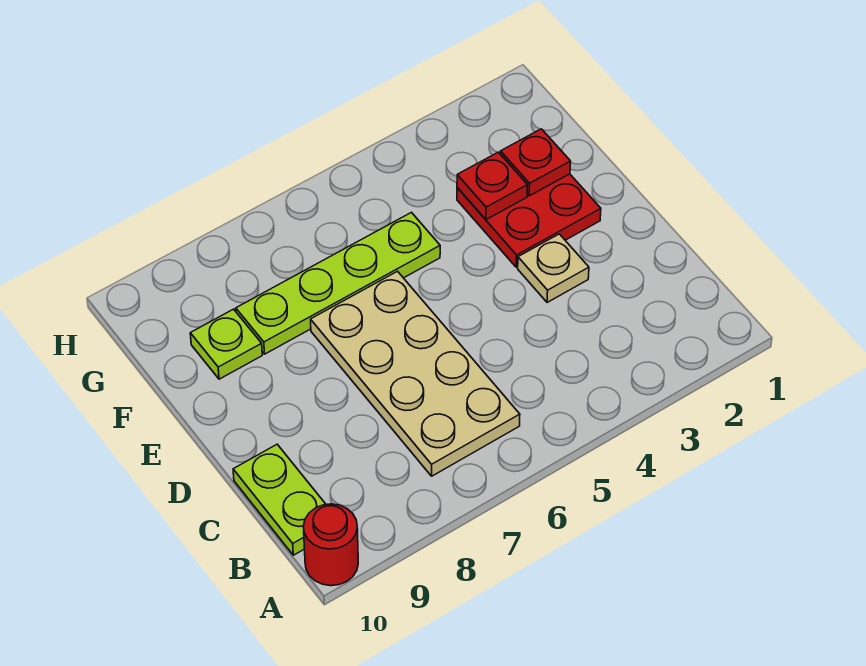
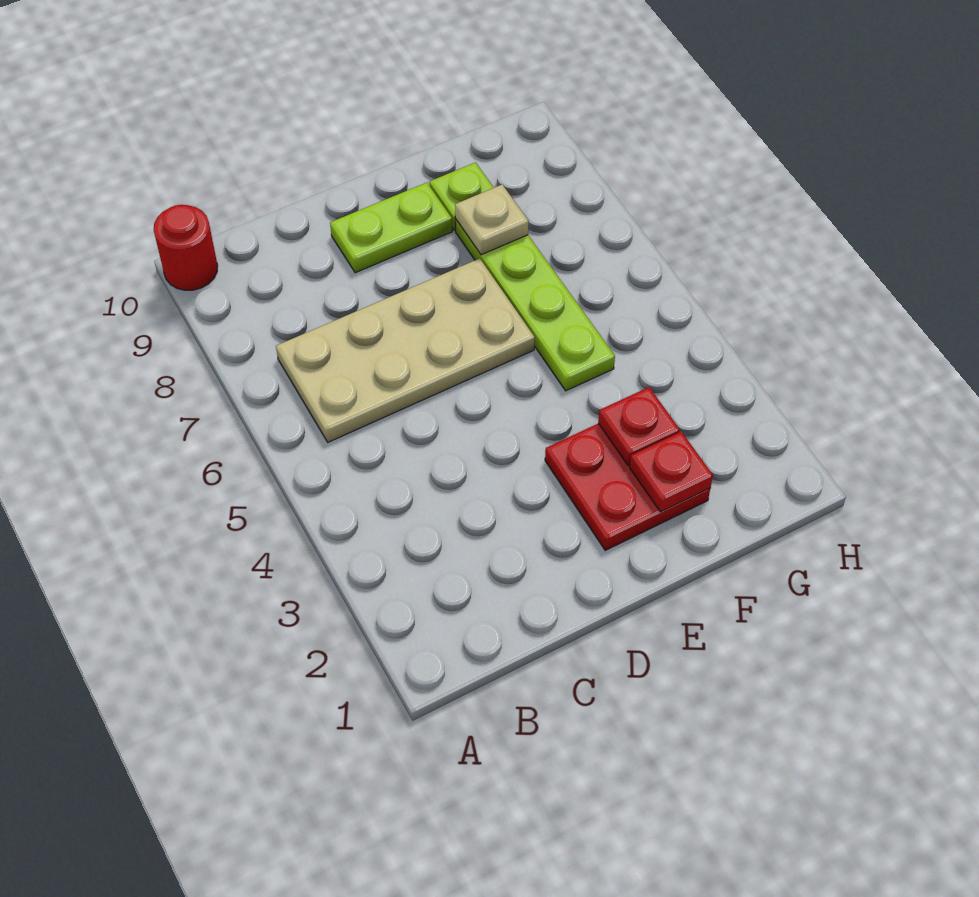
lime plate B10:C10 level 1 -> lime plate D9:E9 level 1
tan plate D3 level 1 -> tan plate F8 level 2

